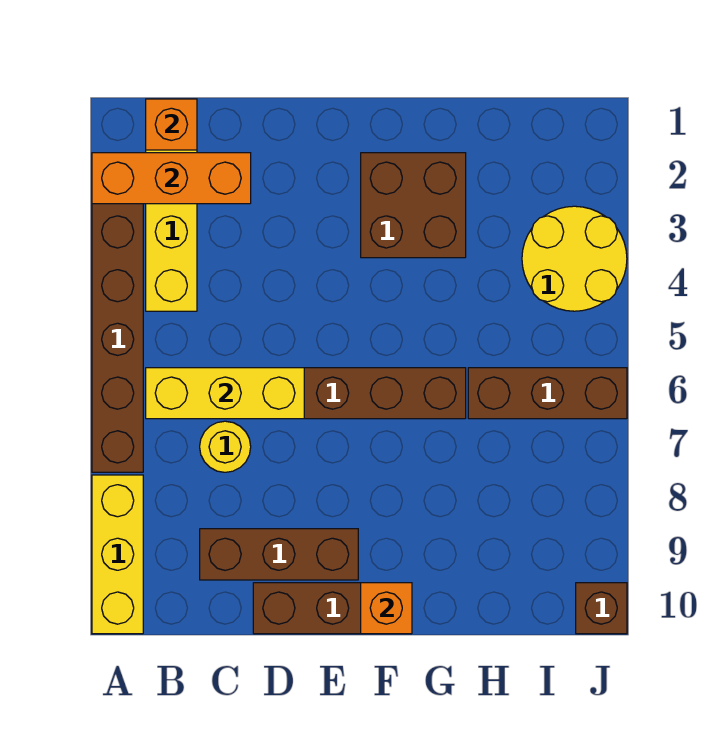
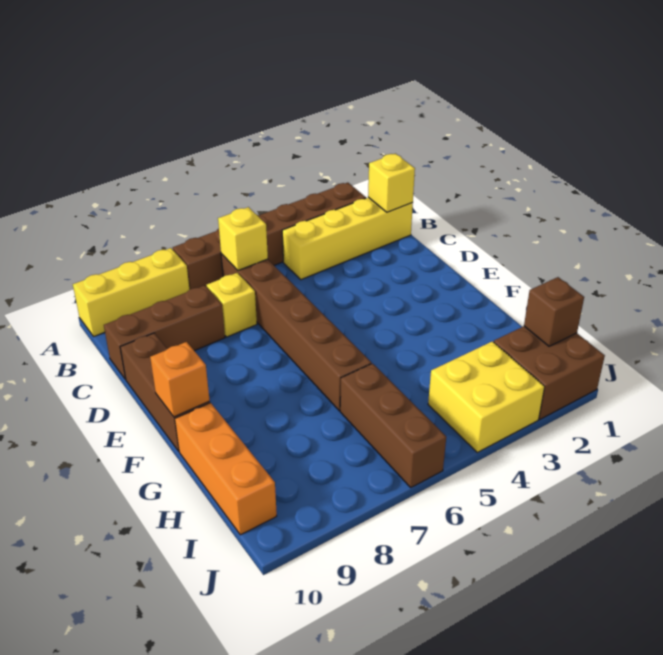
orange brick A2:C2 level 2 -> orange brick G10:I10 level 1
orange brick B1 level 2 -> yellow brick B1 level 2
yellow brick B6:D6 level 2 -> yellow brick B6 level 2
yellow round brick C7 level 1 -> yellow brick C7 level 1
brown brick C9:E9 level 1 -> brown brick C8:C10 level 1
brown brick F2:G3 level 1 -> brown brick I1:J2 level 1
yellow round brick I3:J4 level 1 -> yellow brick I3:J4 level 1
brown brick J10 level 1 -> brown brick I1 level 2

